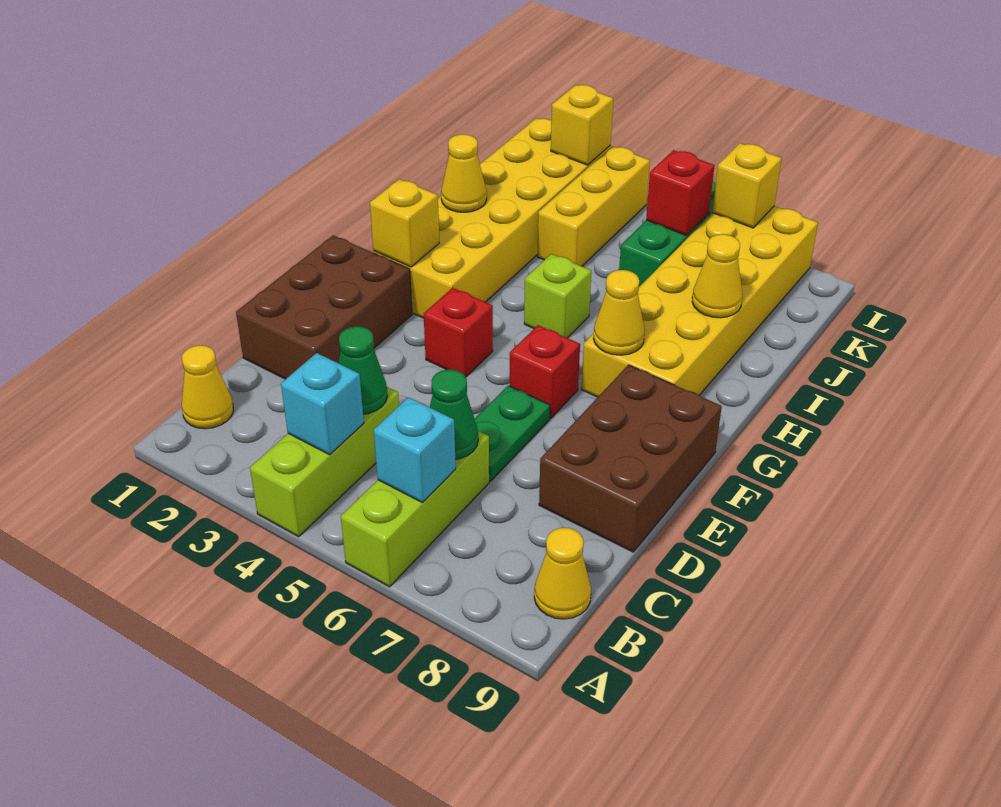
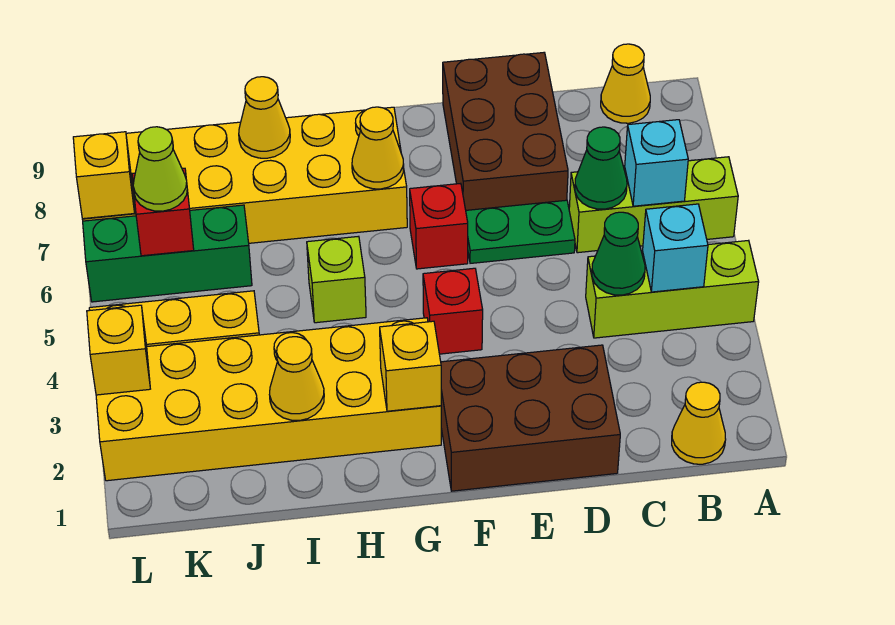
brown brick D8:F9 level 1 -> brown brick D7:E9 level 1
none -> lime cone K6 level 3

